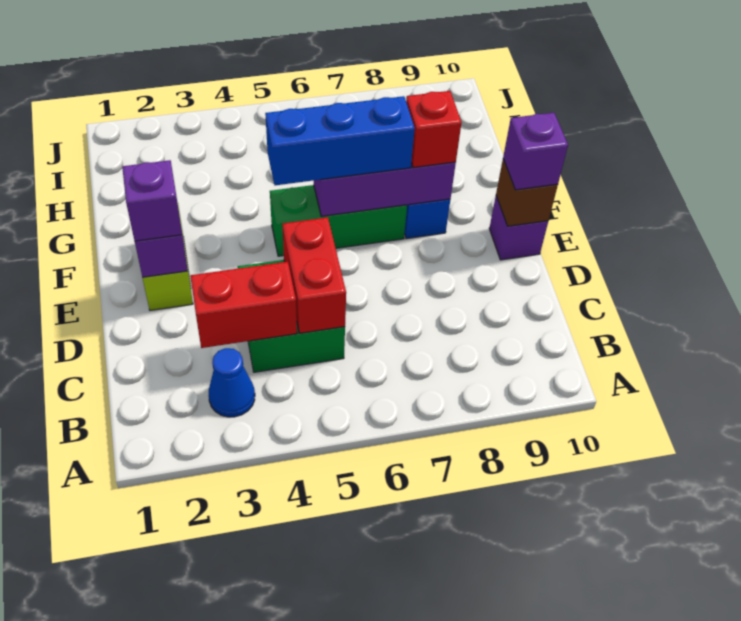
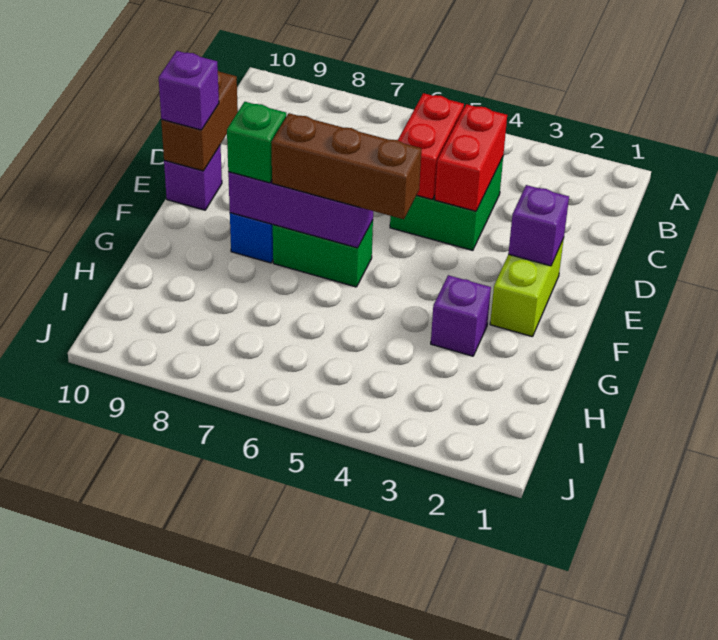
blue cone B3 level 1 -> none
red brick C3:C4 level 2 -> red brick C4:D4 level 2
purple brick E2 level 3 -> purple brick G3 level 1
brown brick E10 level 2 -> brown brick D10:E10 level 2
green brick F5:F7 level 1 -> green brick F6:F7 level 1
blue brick F5:F7 level 3 -> brown brick F5:F7 level 3
red brick F8 level 3 -> green brick F8 level 3

